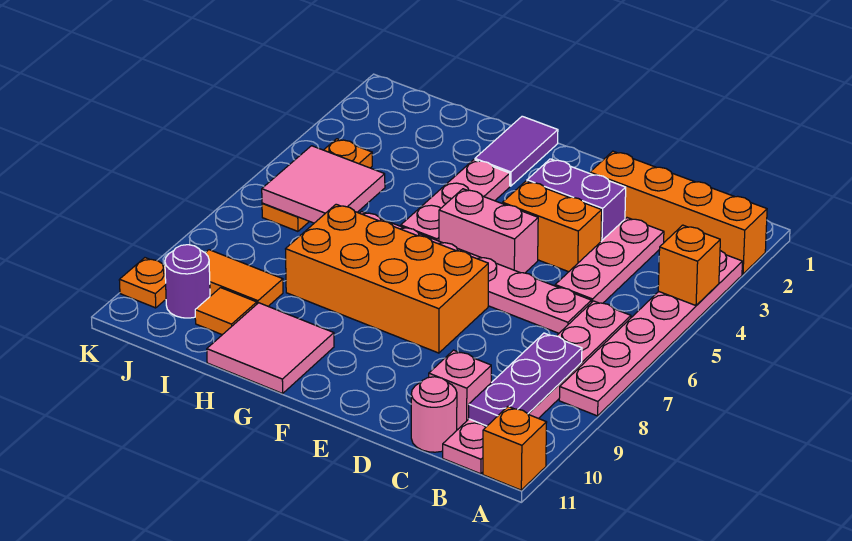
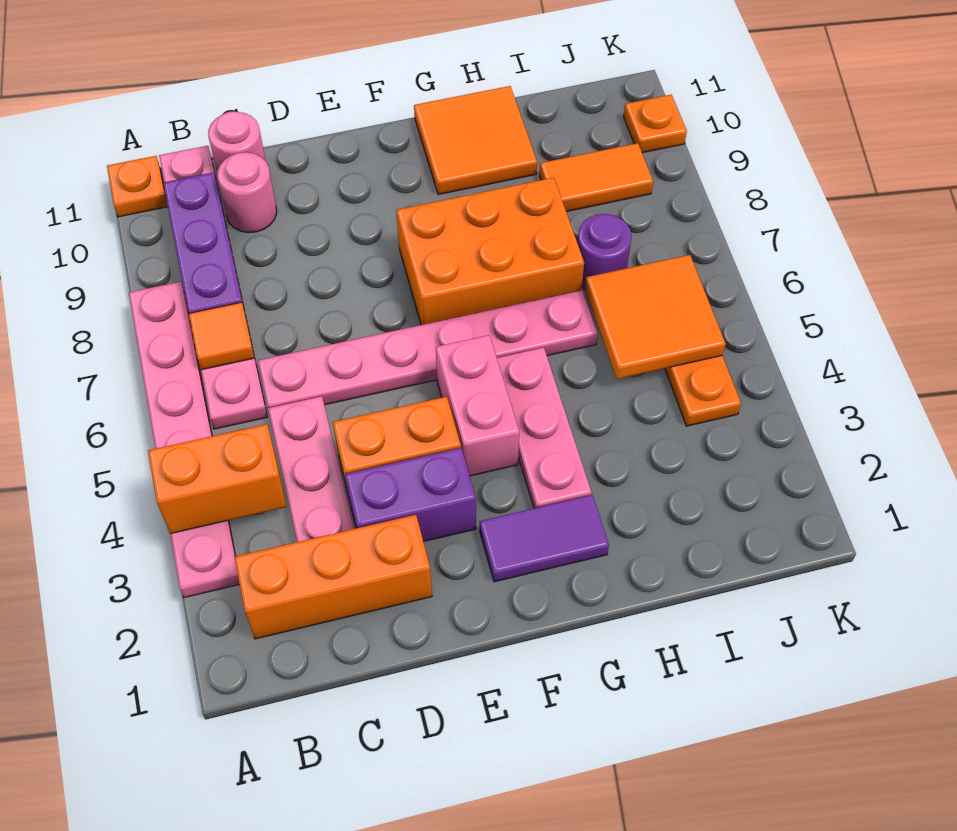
orange brick A2:D2 level 1 -> orange brick B2:D2 level 1
orange brick A4 level 2 -> orange brick A4:B4 level 2
orange brick A11 level 1 -> orange plate A11 level 1
pink brick C10 level 1 -> pink round brick C10 level 1
pink brick E5:F5 level 1 -> pink brick F4:F5 level 1
orange brick E7:H8 level 1 -> orange brick F7:H8 level 1
purple tile G1:G2 level 1 -> purple tile F2:G2 level 1
pink tile G10:H11 level 1 -> orange tile G10:H11 level 1
pink tile I5:J6 level 2 -> orange tile I5:J6 level 2
orange tile I10 level 1 -> orange tile B7 level 2
purple round brick J10 level 1 -> purple round brick I7 level 1

